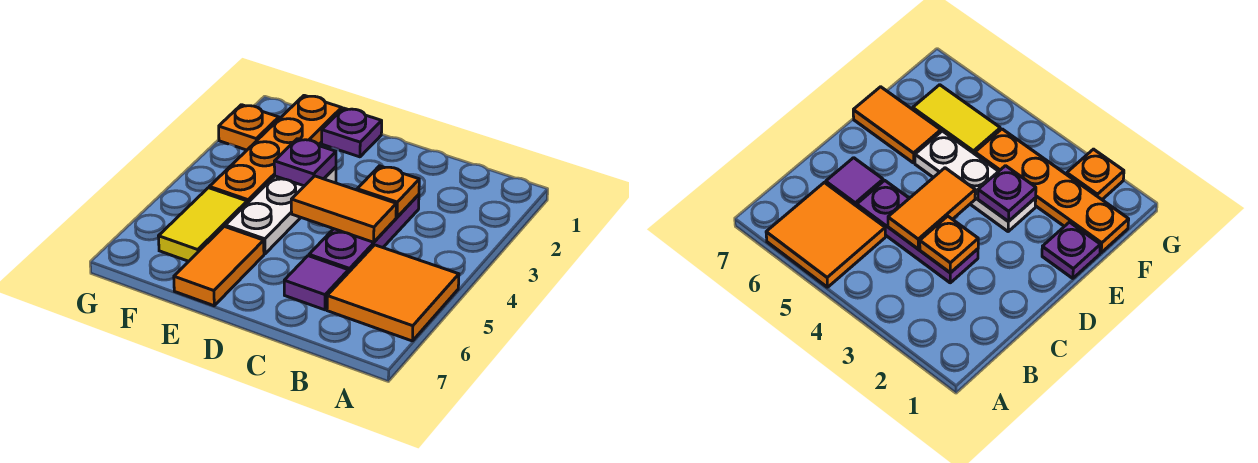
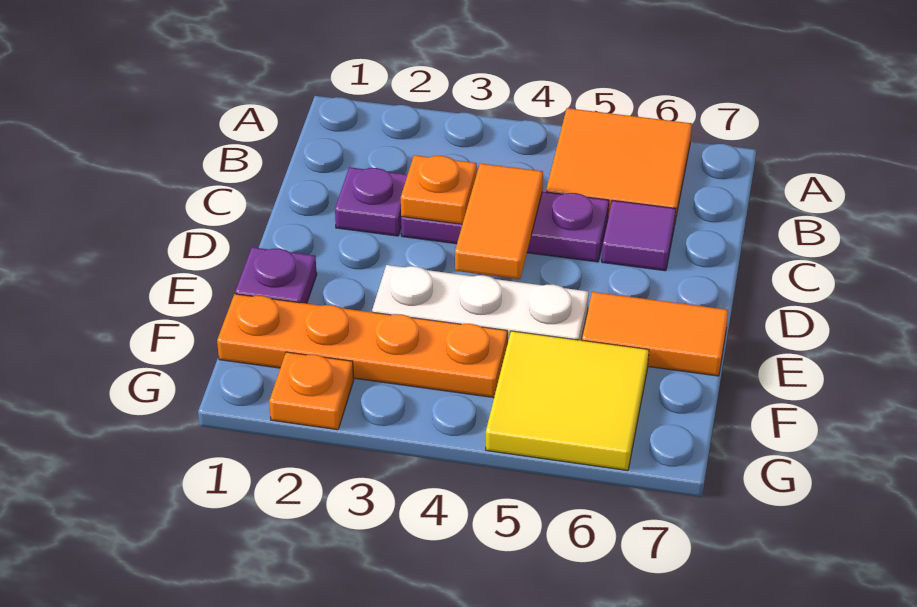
purple plate E3 level 2 -> purple plate C2 level 1
yellow tile F5:F6 level 1 -> yellow tile F5:G6 level 1

